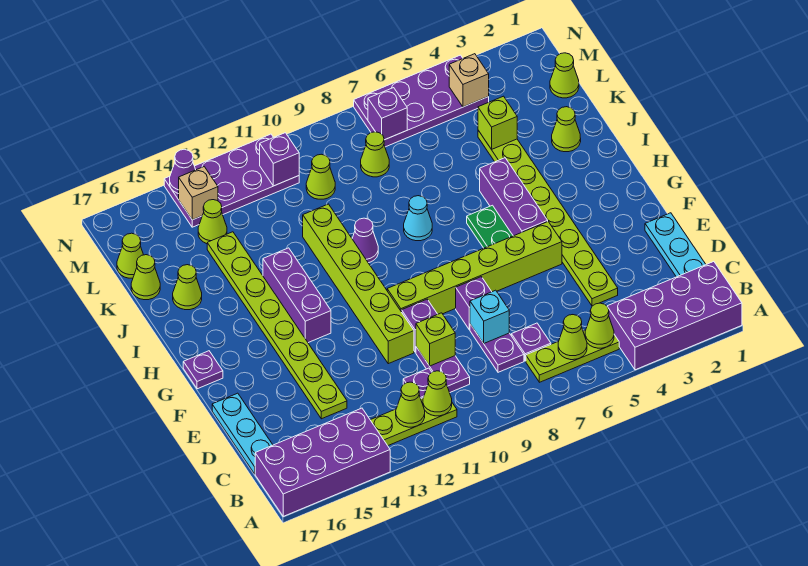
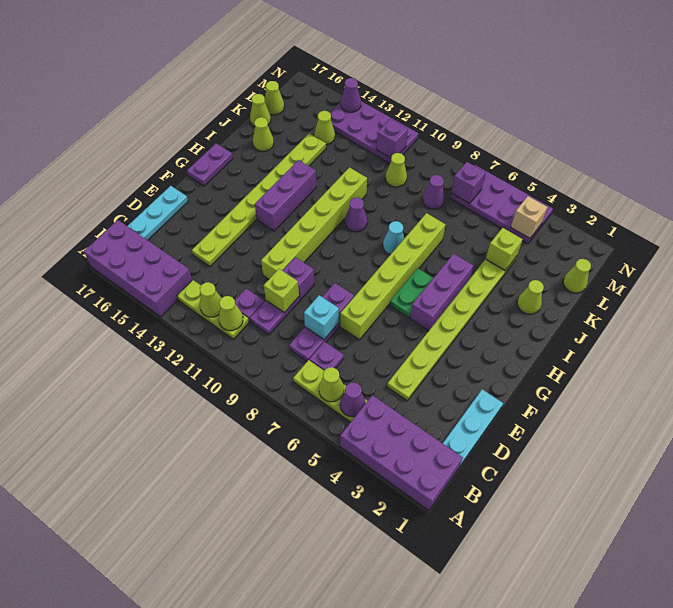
lime cone B5 level 2 -> purple cone B5 level 2
lime brick F5:F10 level 1 -> lime brick E7:J7 level 1
purple plate G17 level 1 -> purple plate G17:H17 level 1
lime cone L8 level 1 -> purple cone L8 level 1
tan brick M14 level 2 -> none

